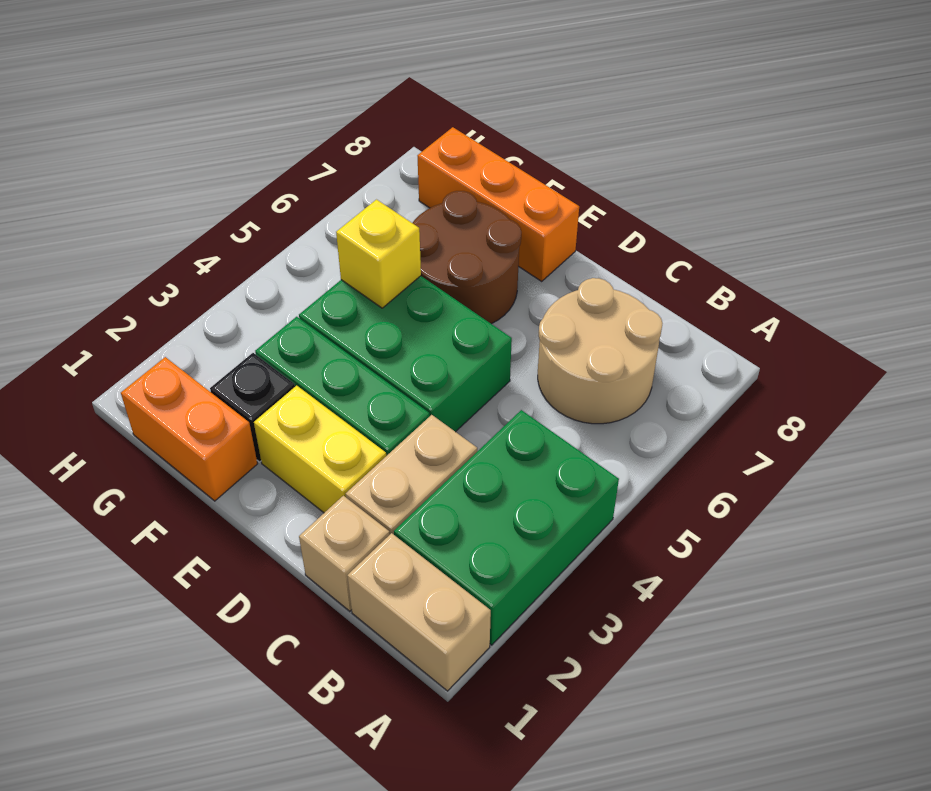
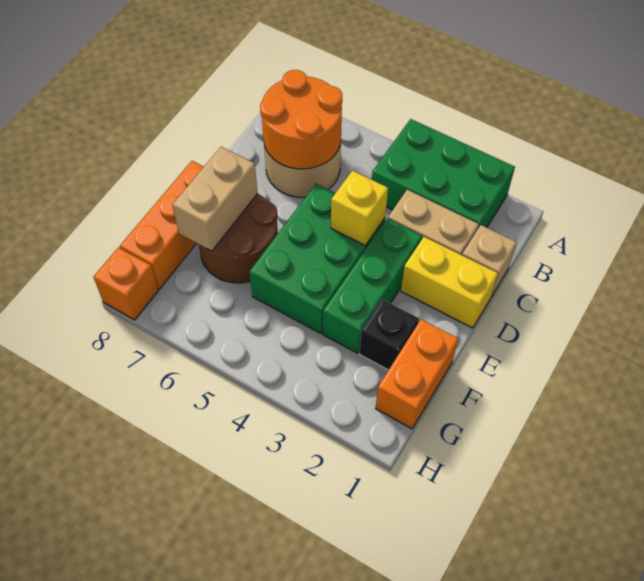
tan brick A1:B1 level 1 -> tan brick E7:F7 level 2
none -> orange round brick B6:C7 level 2
yellow brick D2:E2 level 1 -> yellow brick D1:D2 level 1
yellow brick F5 level 2 -> yellow brick D4 level 2
none -> orange brick H8 level 1

